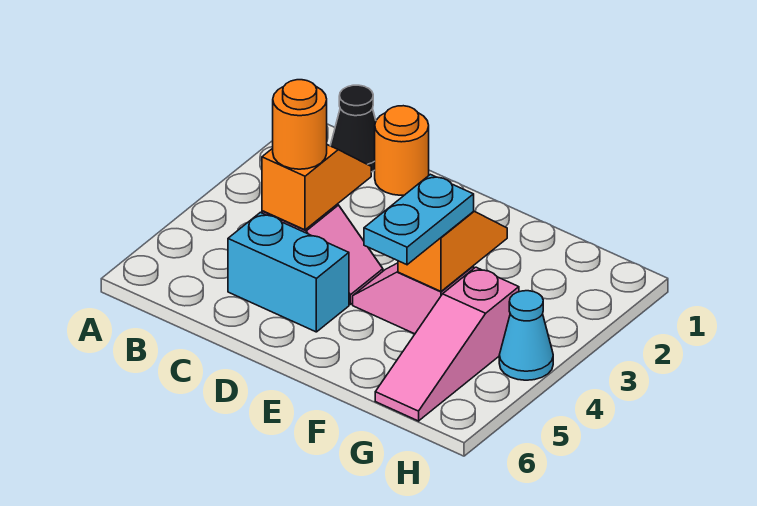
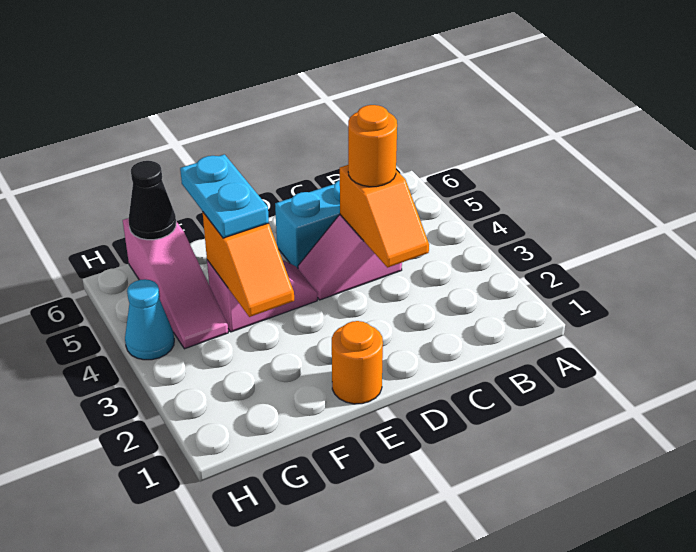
black cone B1 level 1 -> black cone G6 level 2
orange round brick C1 level 1 -> orange round brick E1 level 1
pink slope G4:G6 level 1 top 4 -> pink slope G4:G6 level 1 top 6

